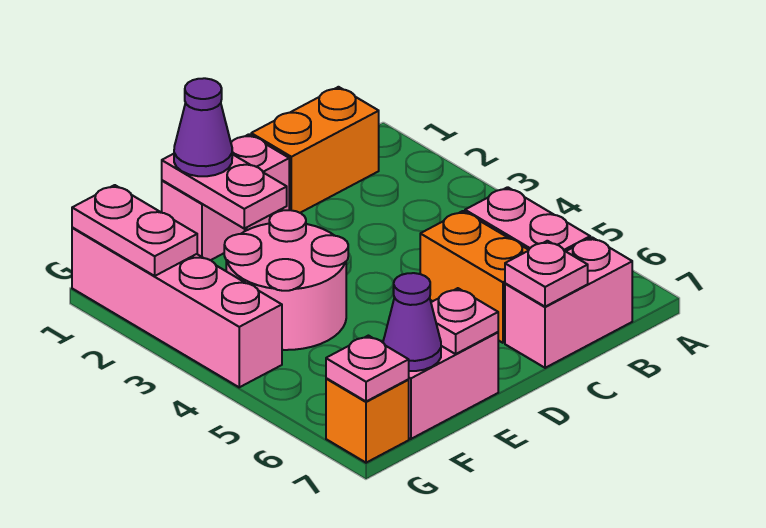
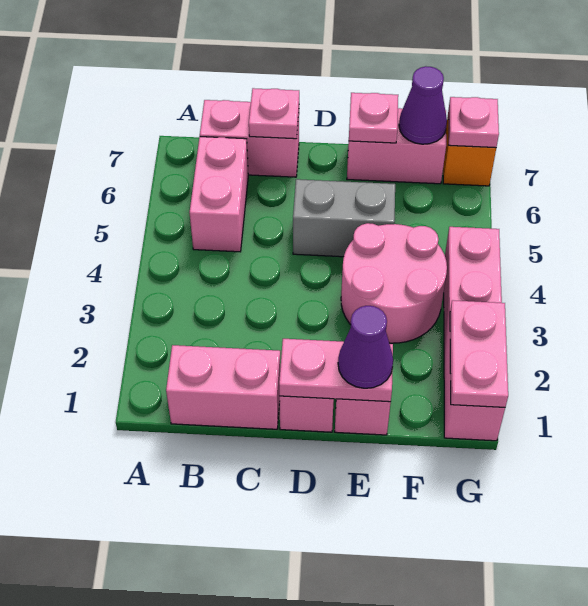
orange brick B1:C1 level 1 -> pink brick B1:C1 level 1
orange brick C5:C6 level 1 -> none
none -> grey brick D5:E5 level 1
pink plate E1:E2 level 2 -> pink plate D1:E1 level 2

